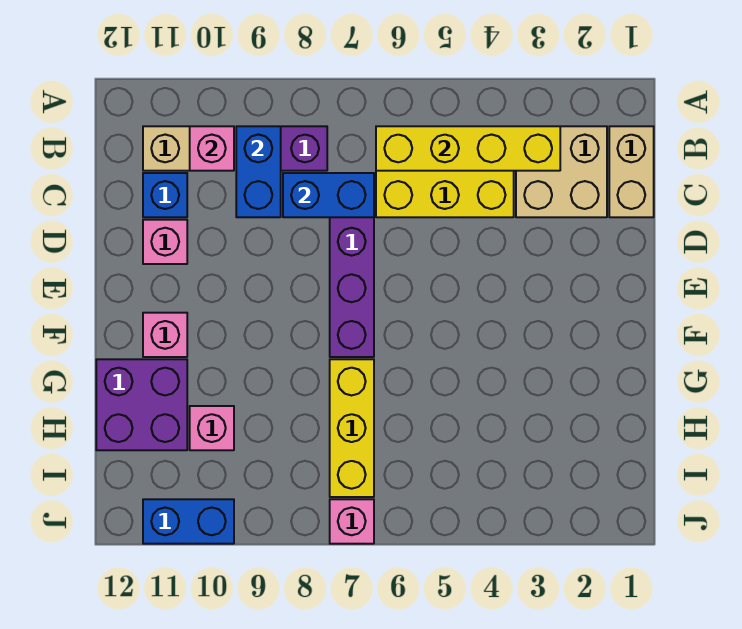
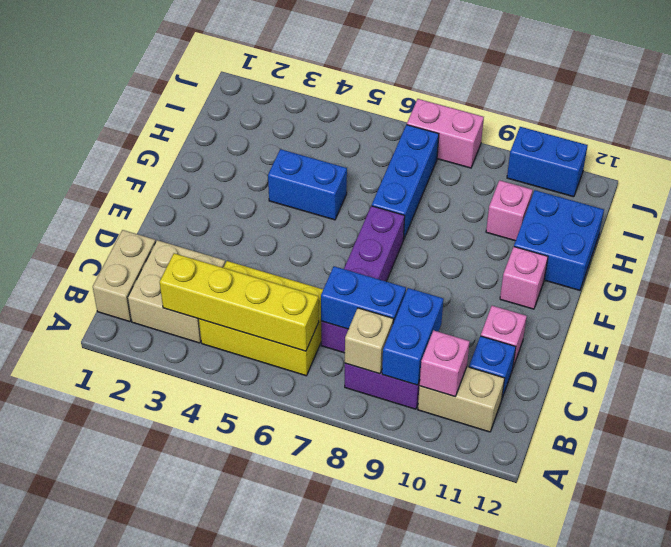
none -> tan brick B8 level 2
none -> blue brick G4:G5 level 1
yellow brick G7:I7 level 1 -> blue brick G7:I7 level 1
purple brick G11:H12 level 1 -> blue brick G11:H12 level 1
pink brick J7 level 1 -> pink brick J7:J8 level 1

